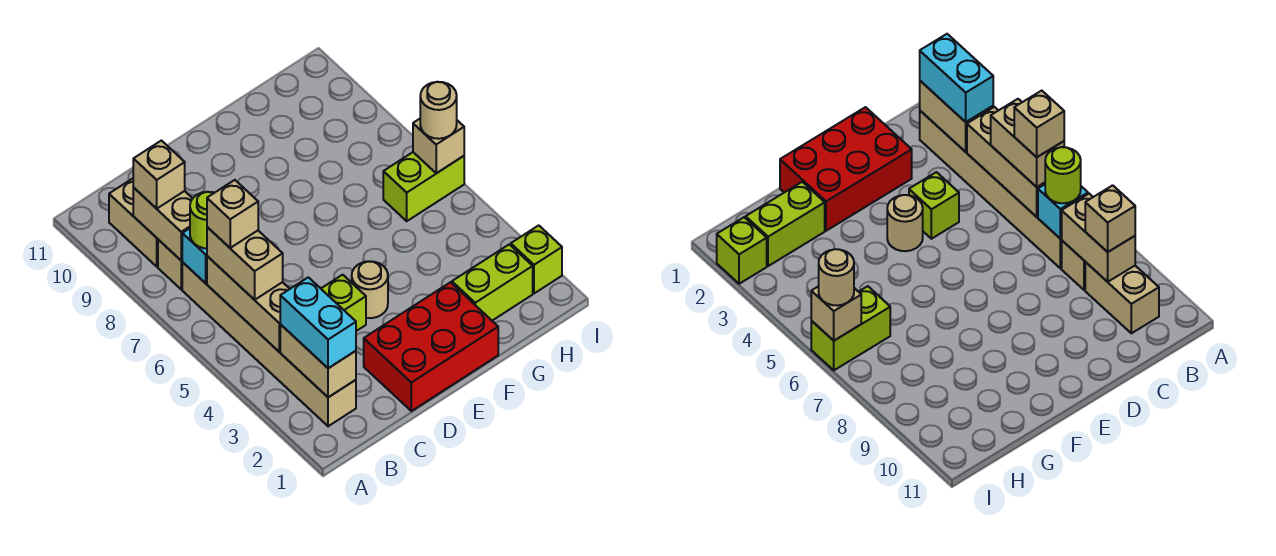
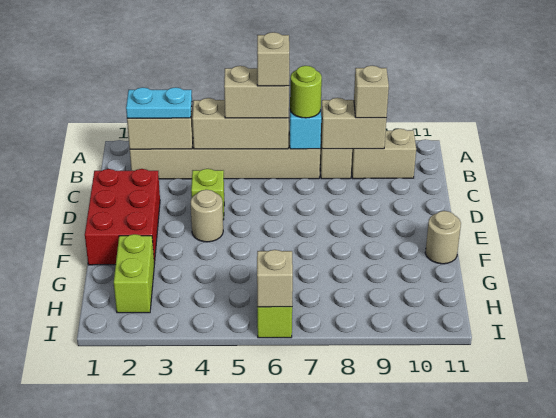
cyan brick B2:B3 level 3 -> cyan plate B2:B3 level 3
lime brick I2 level 1 -> none
tan round brick I6 level 3 -> tan round brick F11 level 1

